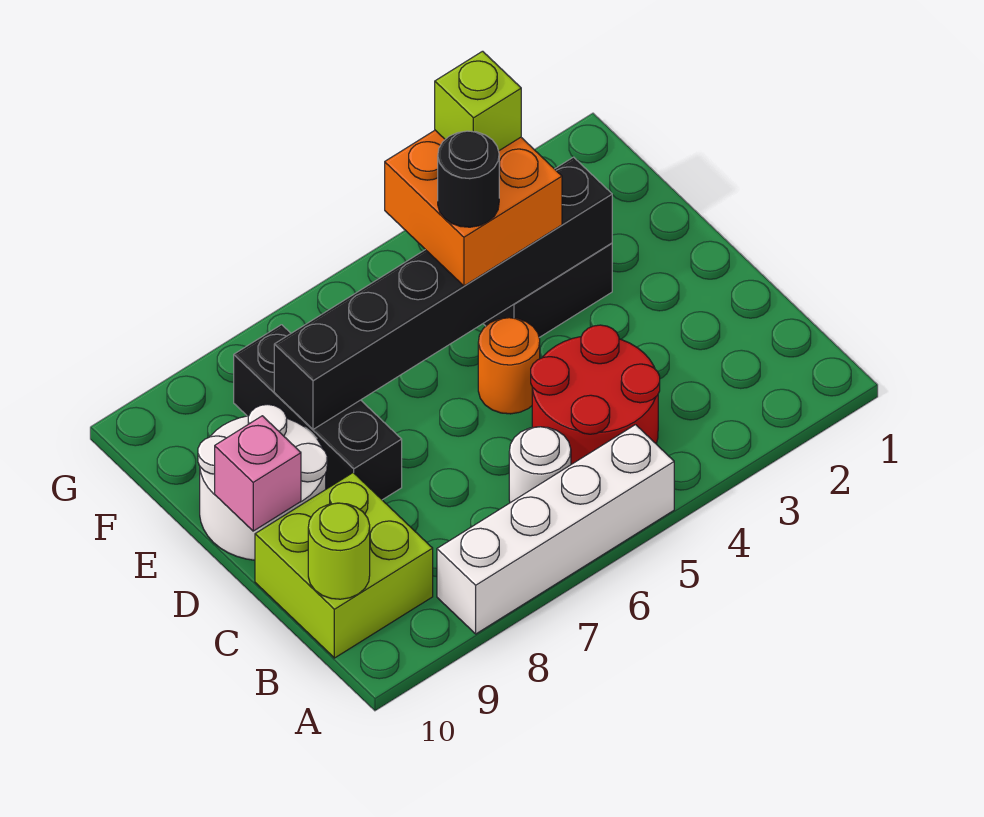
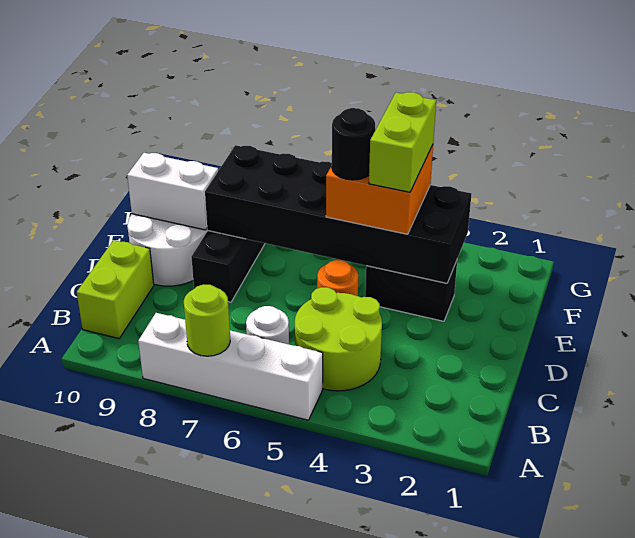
red round brick B4:C5 level 1 -> lime round brick B4:C5 level 1
lime brick B9:C10 level 1 -> lime brick B10:C10 level 1
lime round brick B10 level 2 -> lime round brick A7 level 2
pink brick D10 level 2 -> none
black brick E3:E8 level 2 -> black brick E3:F8 level 2
none -> white brick E9:E10 level 2
lime brick F4 level 4 -> lime brick E4:F4 level 4

